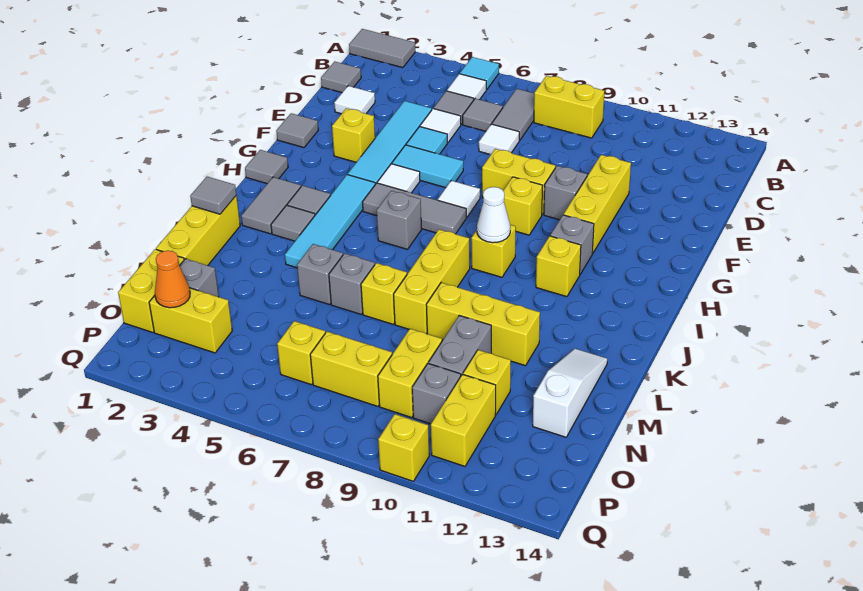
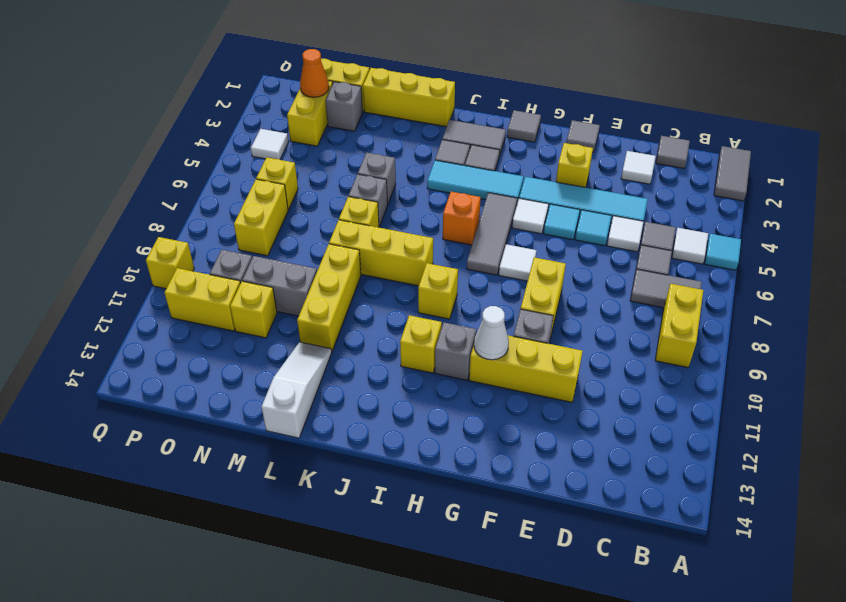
white tile D7 level 1 -> white tile P4 level 1
cyan tile F5:F6 level 1 -> cyan tile F5 level 1
yellow brick G9 level 1 -> none
cyan tile H4:K4 level 1 -> cyan tile H4:J4 level 1
grey brick I6 level 1 -> orange brick I6 level 1
white cone I9 level 2 -> white cone G11 level 2
grey tile K1 level 2 -> none
white slope L13:N13 level 1 top N -> white slope L12:L14 level 1 top 14
yellow brick N9:O9 level 1 -> none

